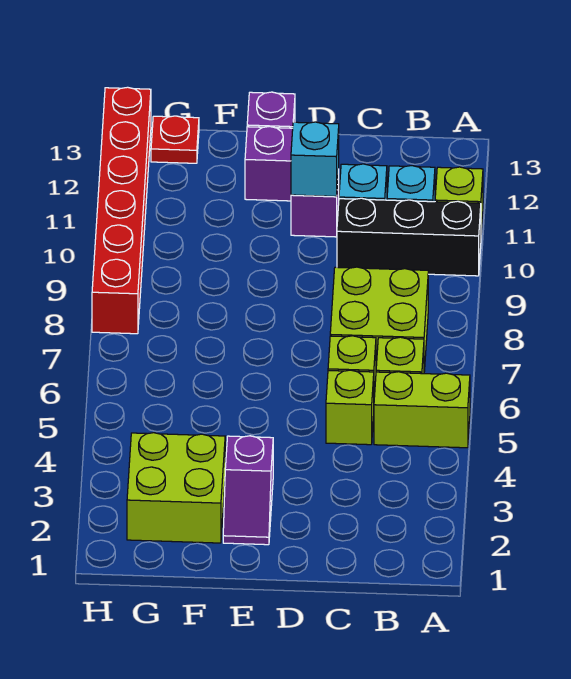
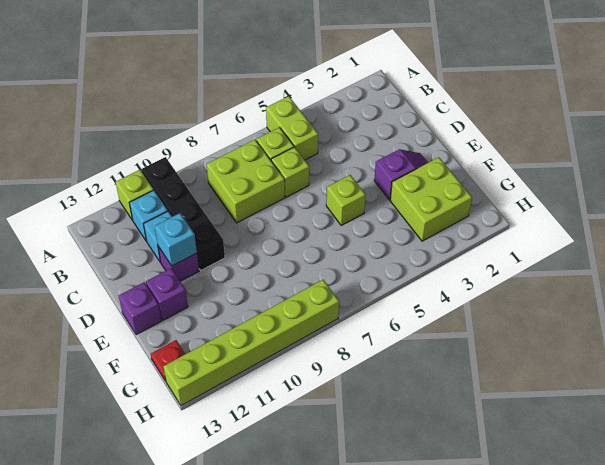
black brick A10:C10 level 1 -> black brick A10:D10 level 1
lime brick C5 level 1 -> lime brick E5 level 1
red brick H8:H13 level 1 -> lime brick H8:H13 level 1

